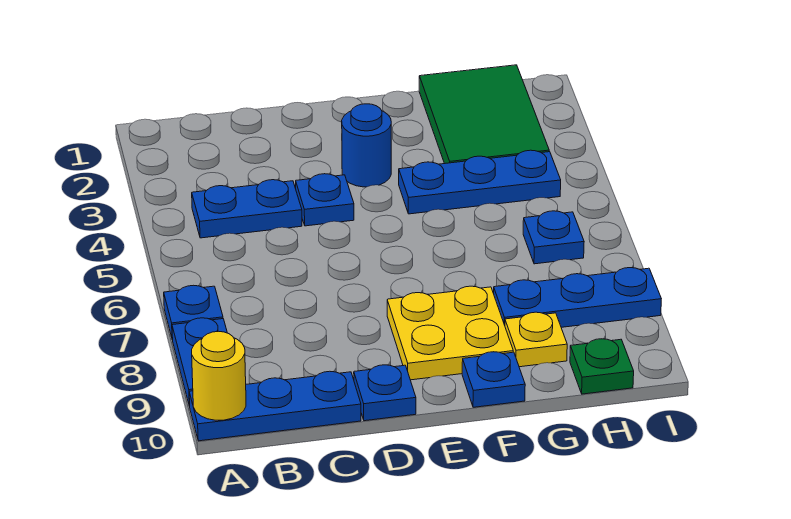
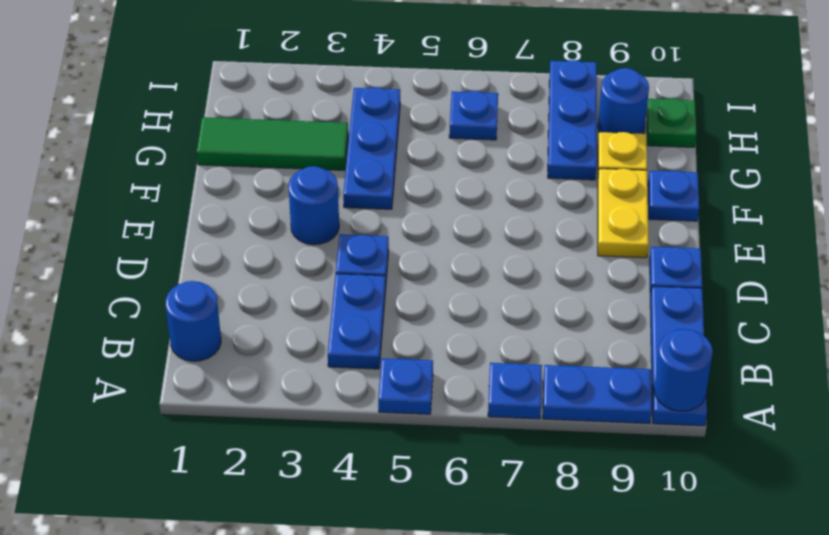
none -> blue plate A5 level 1
yellow round brick A10 level 2 -> blue round brick A10 level 2
none -> blue round brick B1 level 1
yellow plate E8:F9 level 1 -> yellow plate E9:F9 level 1
green tile G1:H3 level 1 -> green tile G1:G3 level 1
none -> blue round brick H9 level 1

